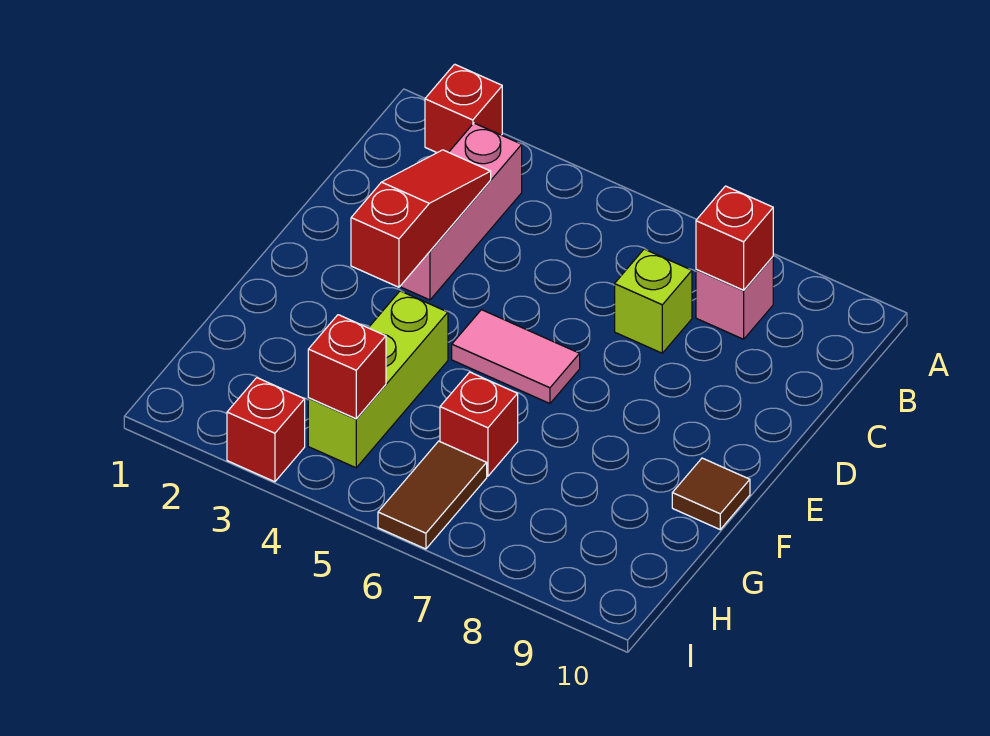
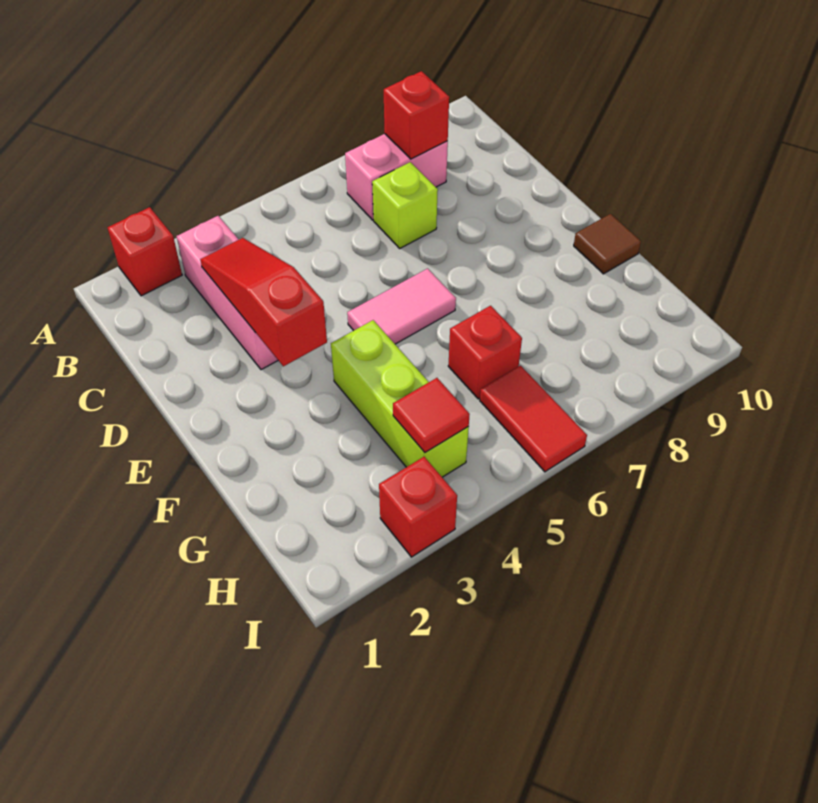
pink brick B8 level 1 -> pink brick B7:B8 level 1
red brick H4 level 2 -> red tile H4 level 2
brown tile H6:I6 level 1 -> red tile H6:I6 level 1

